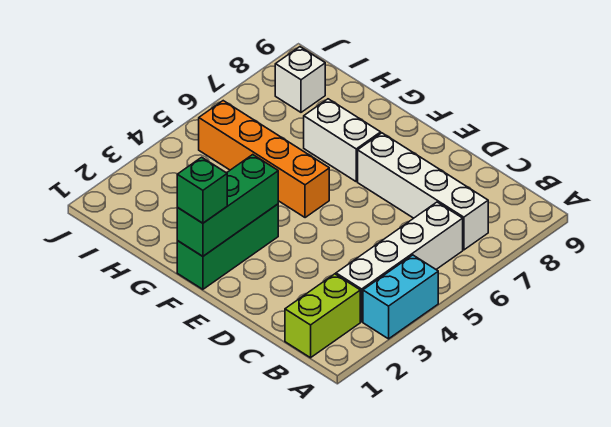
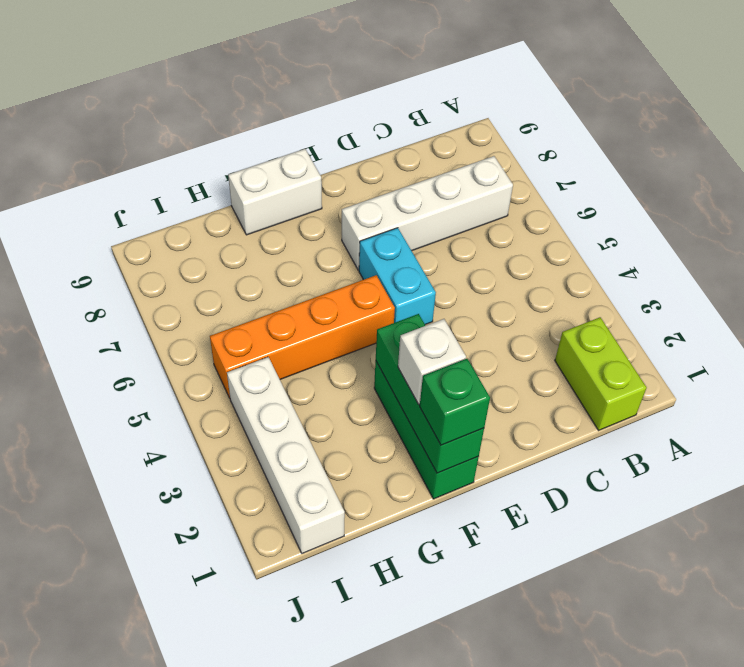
cyan brick A3:A4 level 1 -> cyan brick E5:E6 level 1
white brick B3:B6 level 1 -> white brick I1:I4 level 1
white brick F7:G7 level 1 -> white brick F9:G9 level 1
white brick I8 level 1 -> white brick F2 level 3

